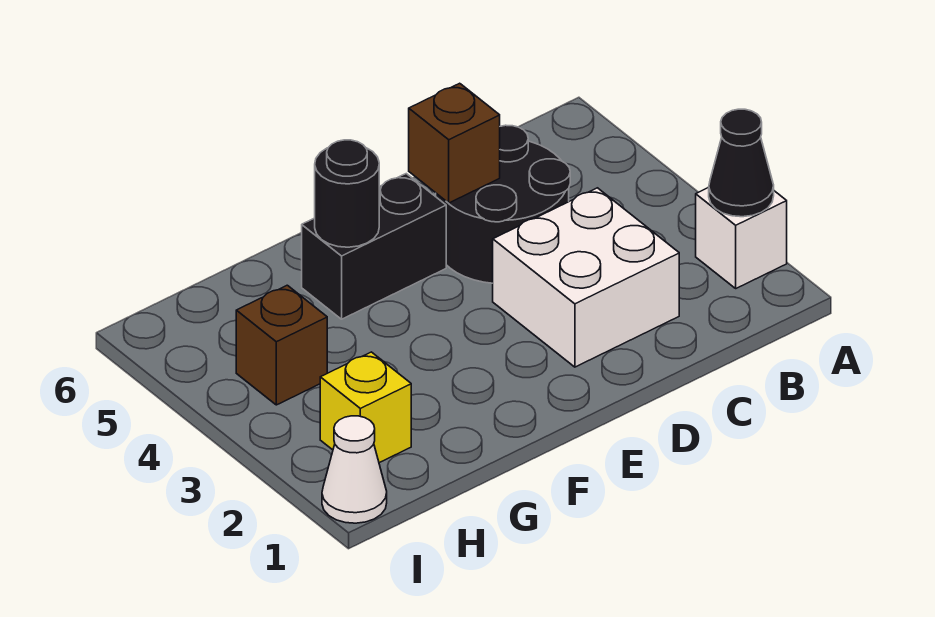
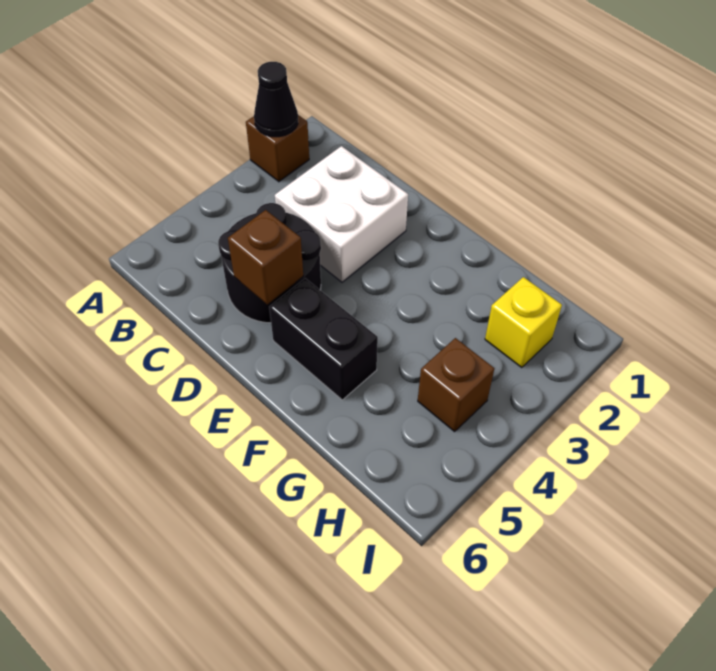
white brick A2 level 1 -> brown brick A2 level 1
black round brick F5 level 2 -> none
white cone I1 level 1 -> none

